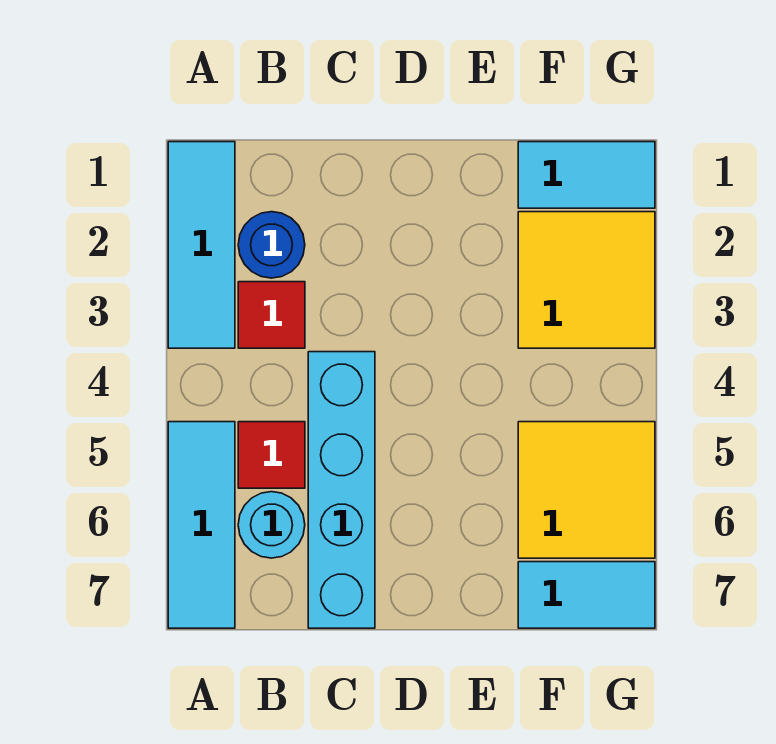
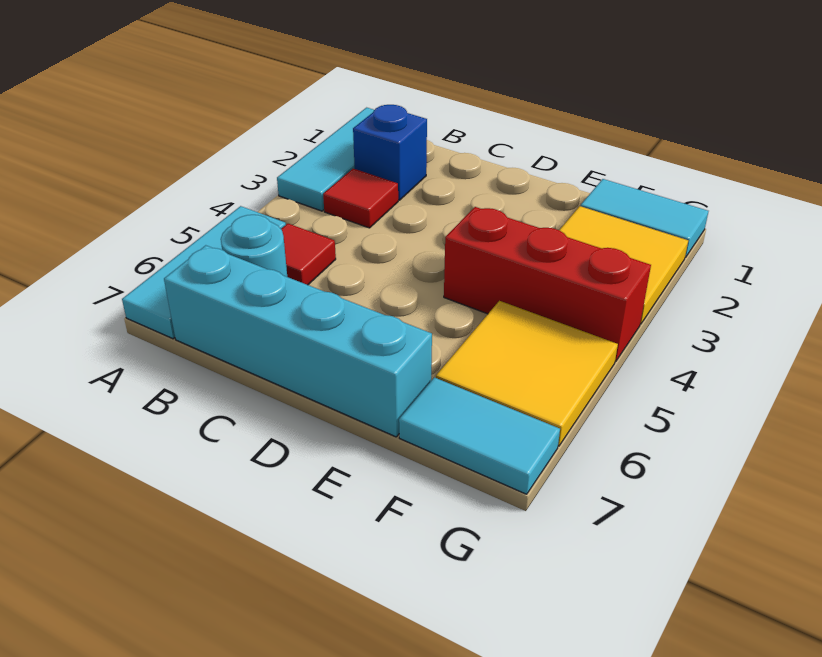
blue round brick B2 level 1 -> blue brick B2 level 1
cyan brick C4:C7 level 1 -> cyan brick B7:E7 level 1
none -> red brick E4:G4 level 1

